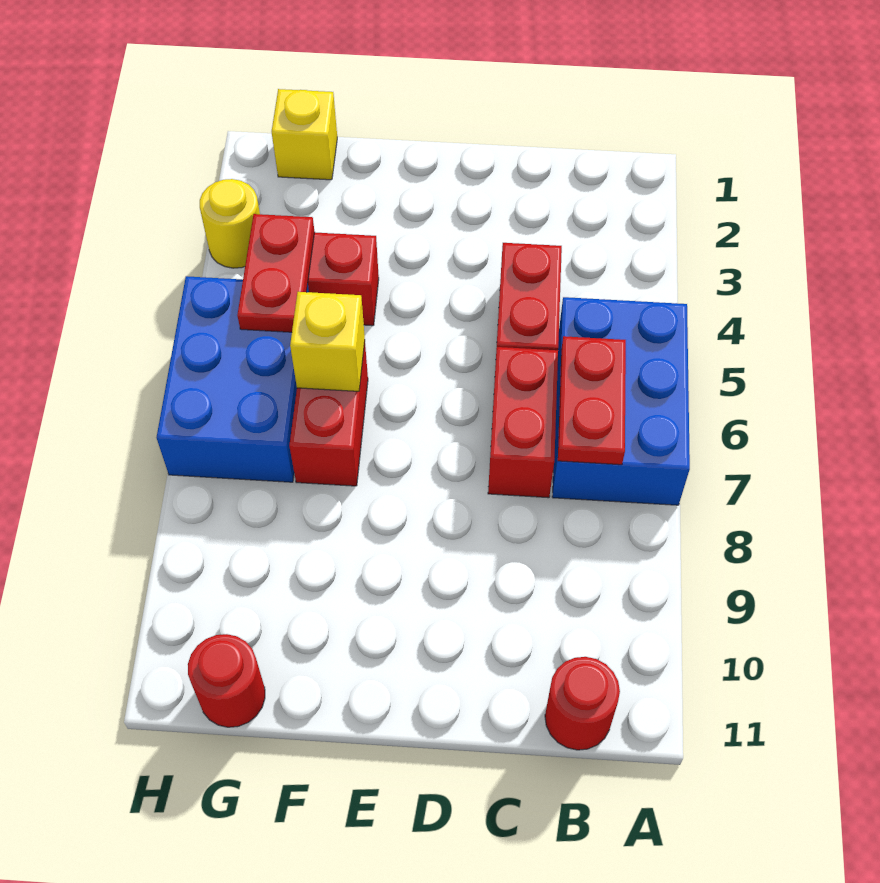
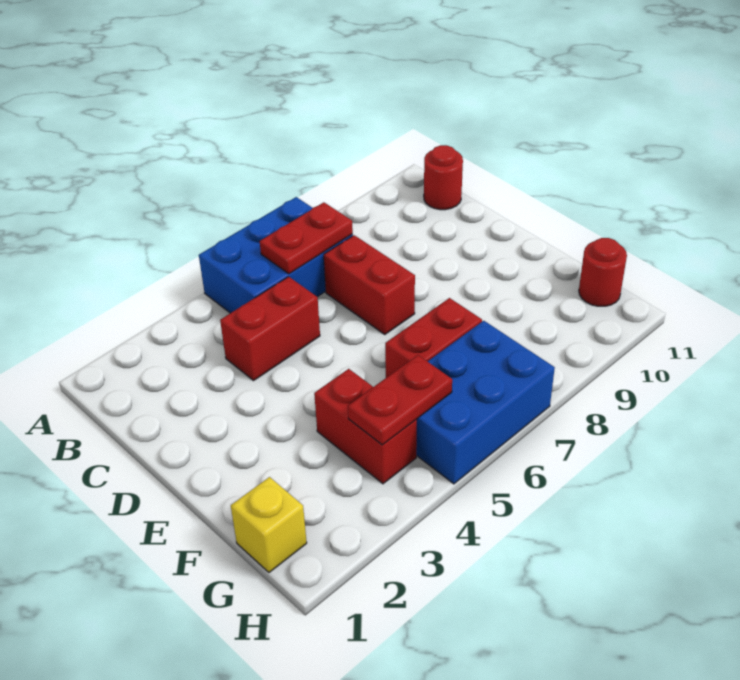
red brick C6:C7 level 1 -> red brick C7:D7 level 1
yellow brick F6 level 2 -> none
yellow round brick H3 level 1 -> none

